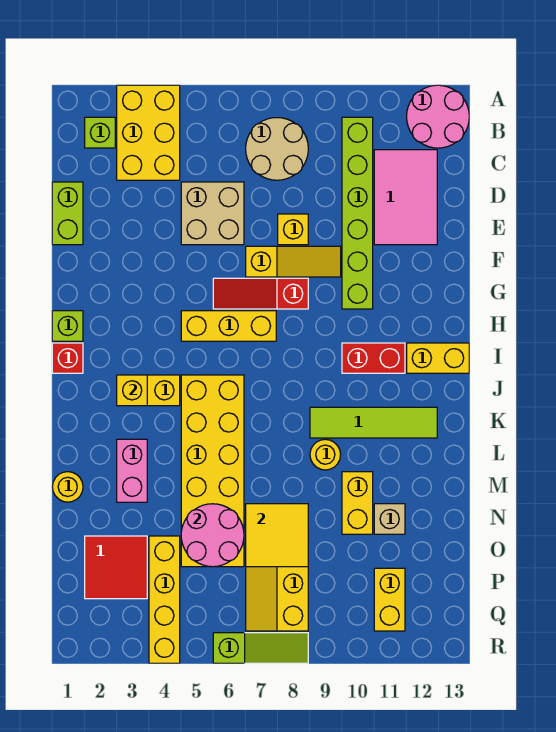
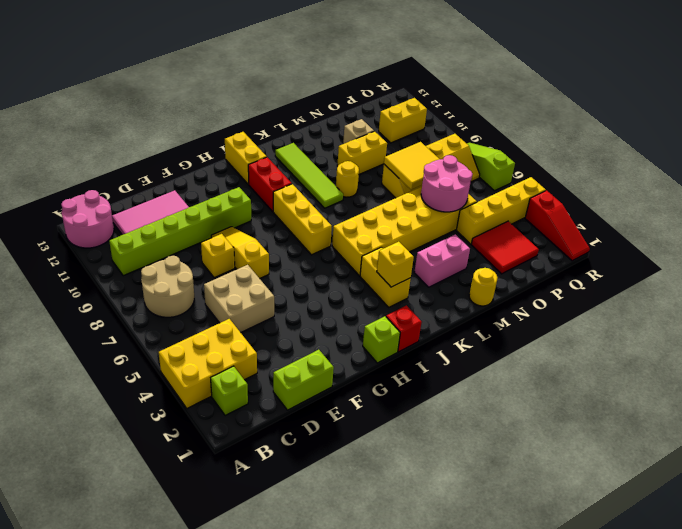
red slope G6:G8 level 1 top 8 -> red slope R1:R3 level 1 top 3
yellow brick H5:H7 level 1 -> yellow brick I7:I9 level 1

